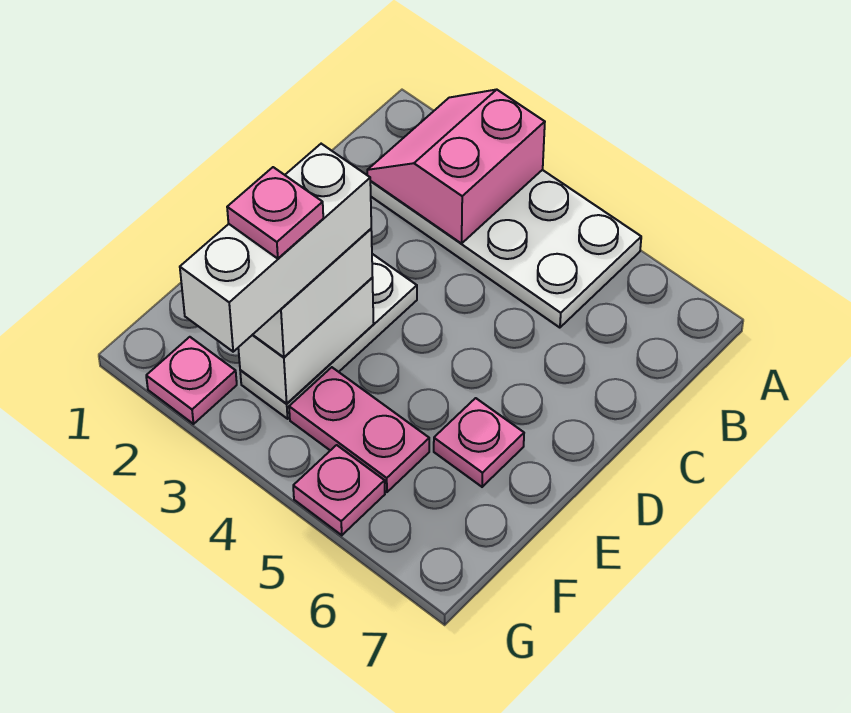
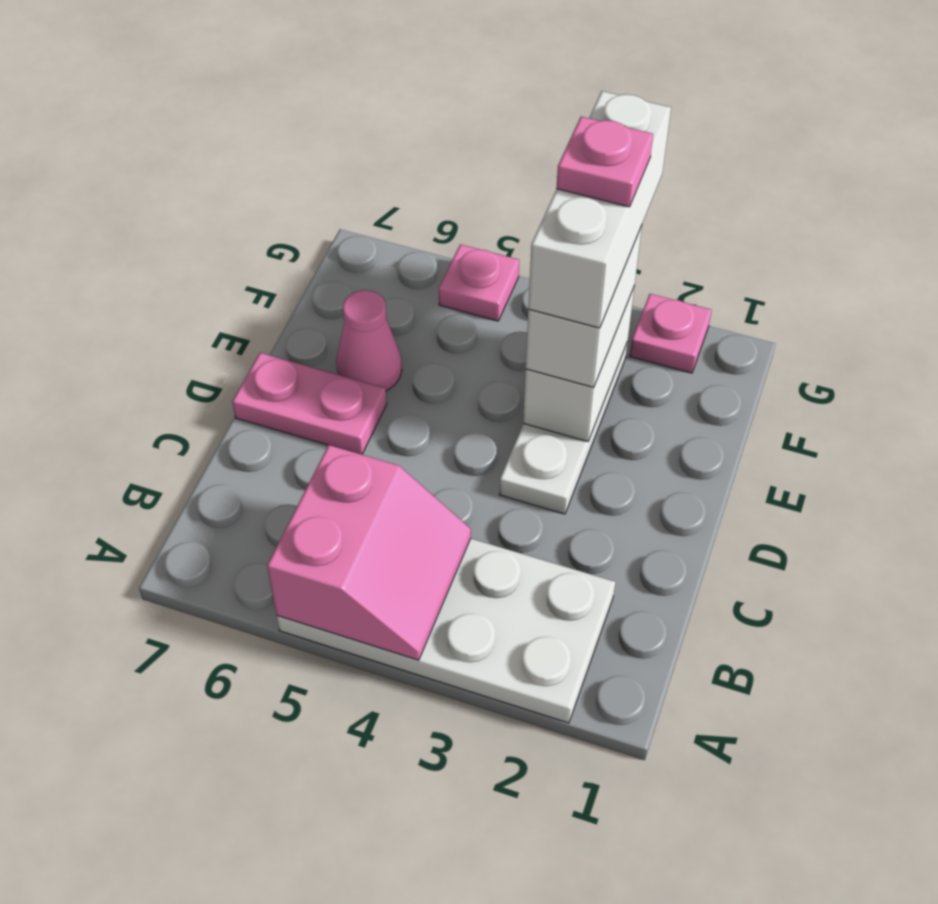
pink slope A2:B3 level 2 top 3 -> pink slope A4:B5 level 2 top 5
pink plate E6 level 1 -> pink cone E6 level 1
pink plate F4:F5 level 1 -> pink plate D6:D7 level 1

